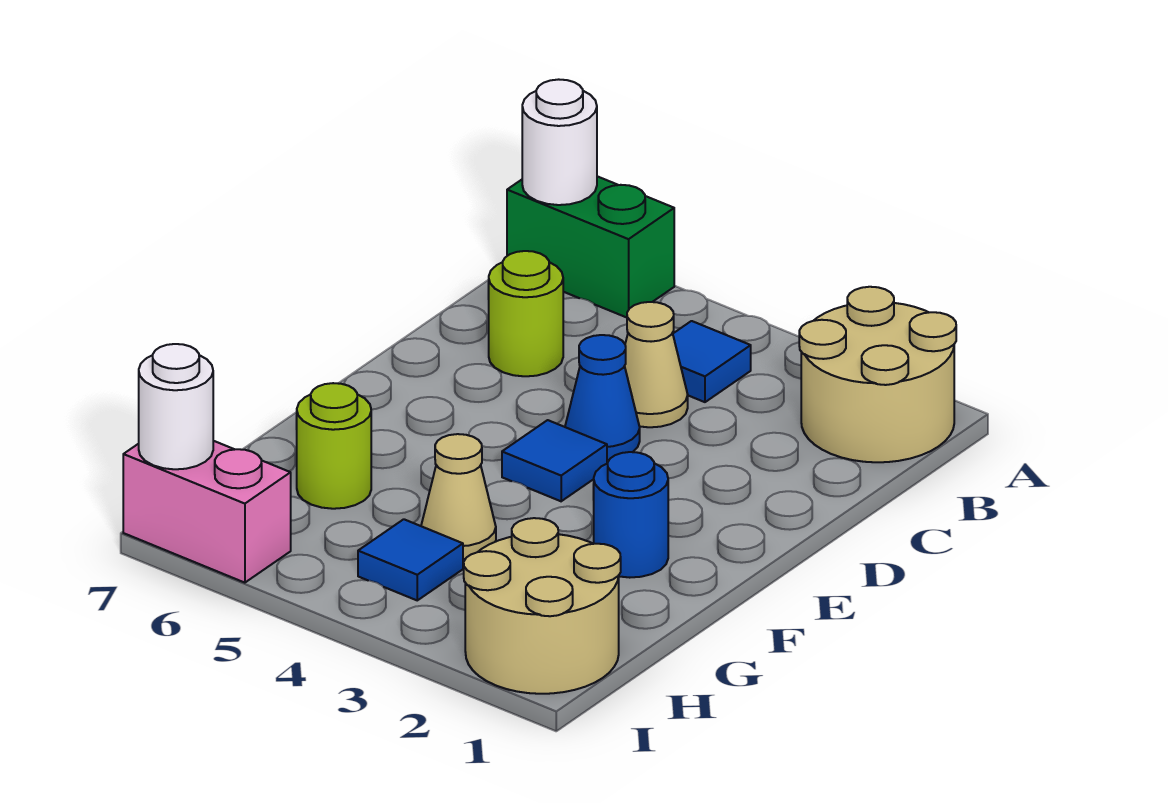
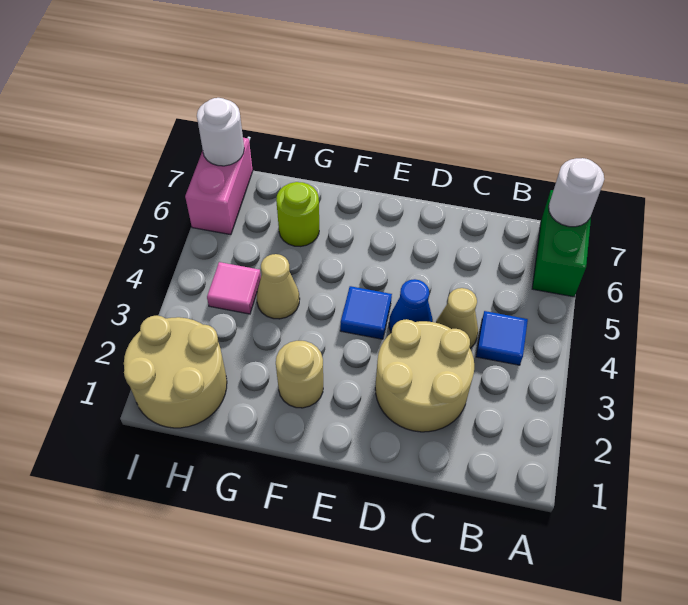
tan round brick A1:B2 level 1 -> tan round brick C2:D3 level 1
lime round brick C6 level 1 -> none
blue round brick F2 level 1 -> tan round brick F2 level 1
blue tile H4 level 1 -> pink tile H4 level 1

